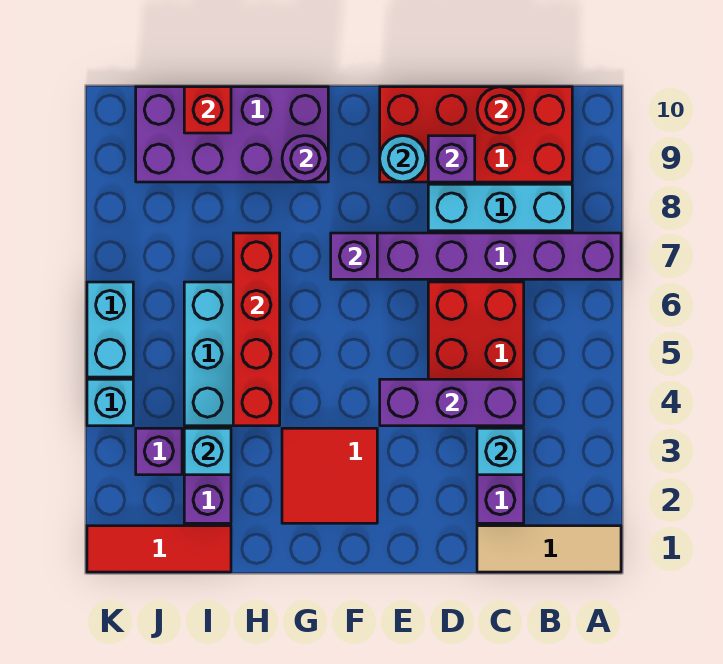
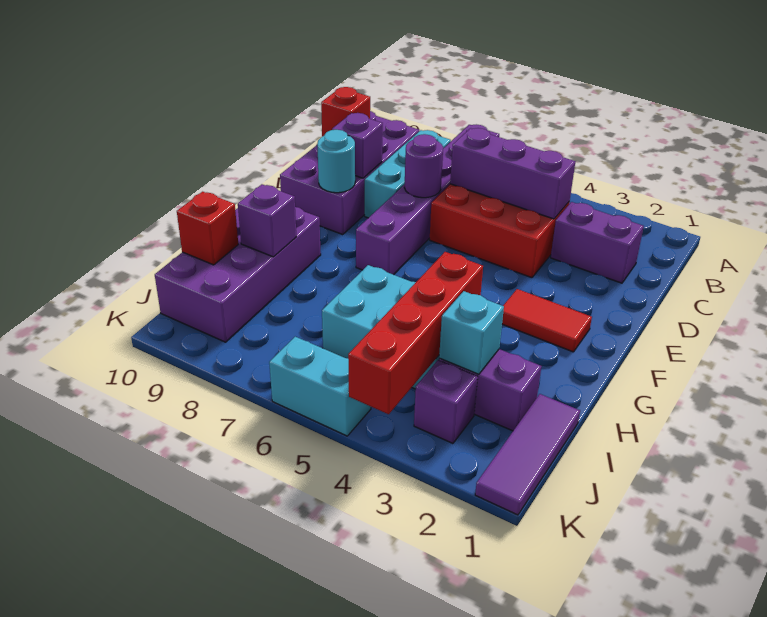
tan tile A1:C1 level 1 -> none
red brick B9:E10 level 1 -> purple brick B9:E10 level 1
cyan brick C3 level 2 -> none
purple brick C4:E4 level 2 -> purple brick C4:C6 level 2
red round brick C10 level 2 -> red brick C10 level 2
red tile F2:G3 level 1 -> red tile F2:F3 level 1
purple brick F7 level 2 -> purple brick H9 level 2
purple round brick G9 level 2 -> purple round brick D7 level 2
red brick H4:H7 level 2 -> red brick H4:K4 level 2
red tile I1:K1 level 1 -> purple tile I1:K1 level 1
cyan brick K4 level 1 -> none

